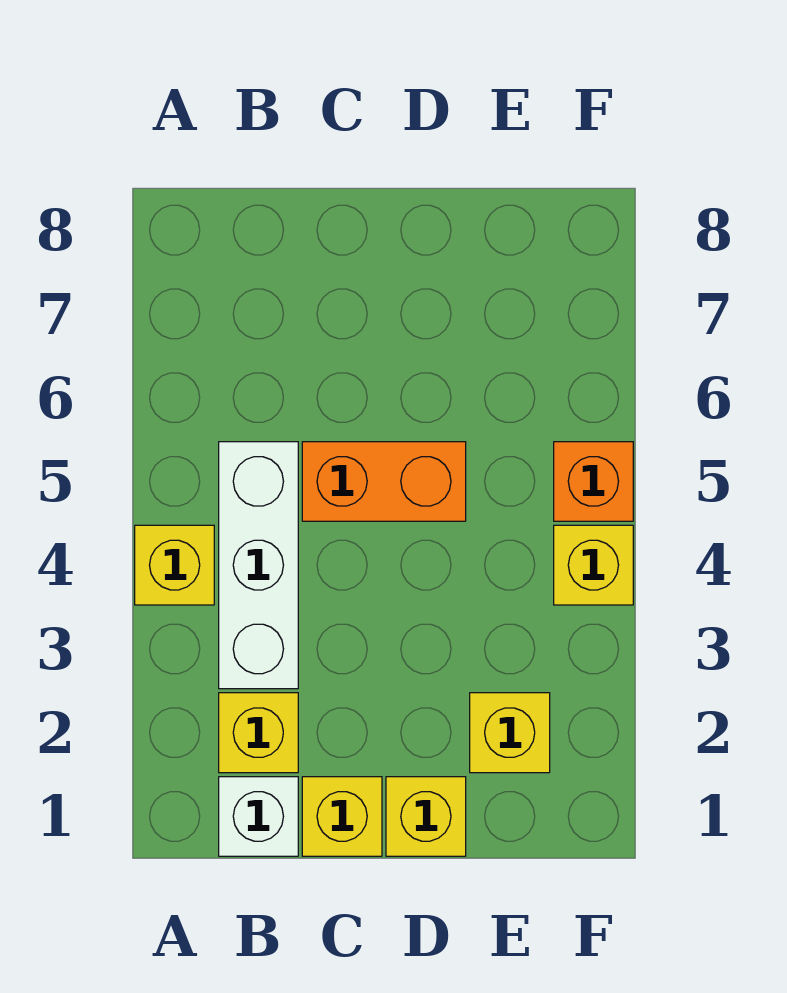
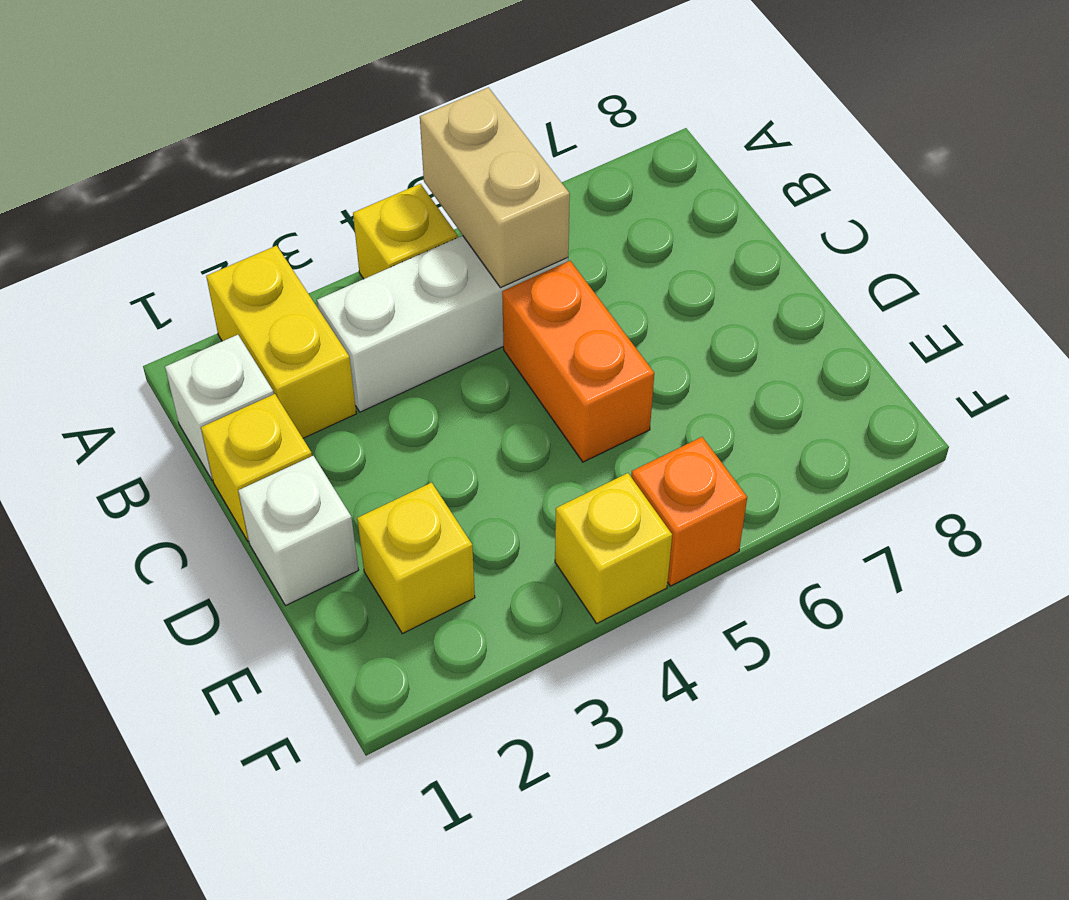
none -> tan brick A5:B5 level 2
yellow brick B2 level 1 -> yellow brick A2:B2 level 1
yellow brick D1 level 1 -> white brick D1 level 1

